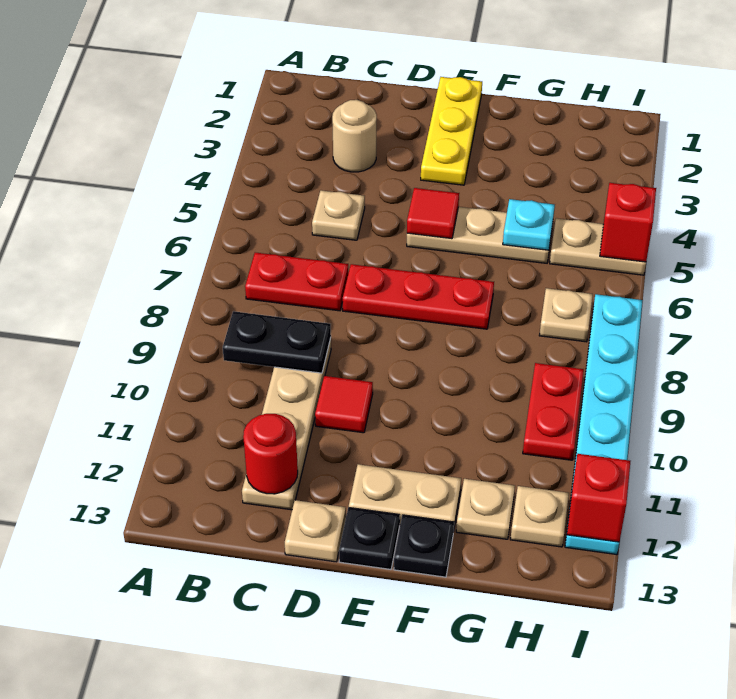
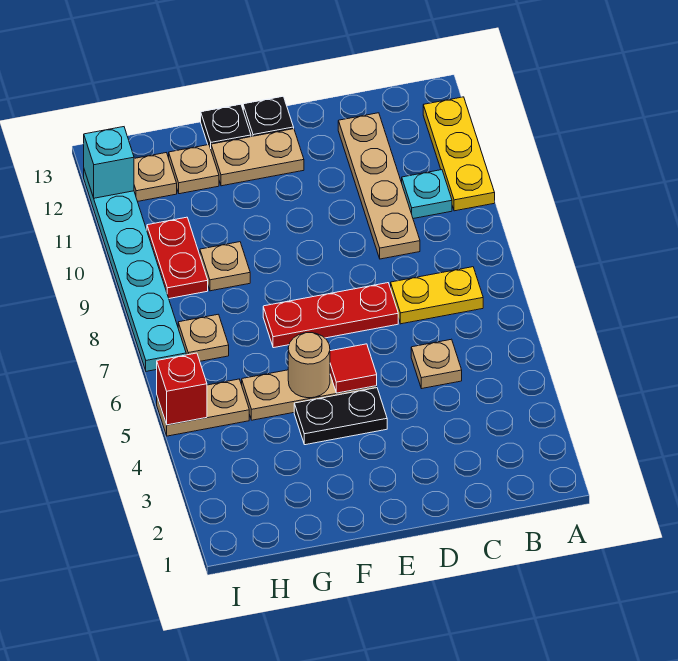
red plate B7:C7 level 1 -> yellow plate B7:C7 level 1
black plate B9:C9 level 2 -> black plate E4:F4 level 1
tan round brick C3 level 1 -> tan round brick F5 level 2
red round brick C12 level 2 -> none
red tile D10 level 1 -> none
tan plate D13 level 1 -> tan plate G9 level 1
yellow plate E1:E3 level 1 -> yellow plate A10:A12 level 1
cyan plate G5 level 2 -> cyan plate B10 level 1
red brick I12 level 2 -> cyan brick I12 level 2

